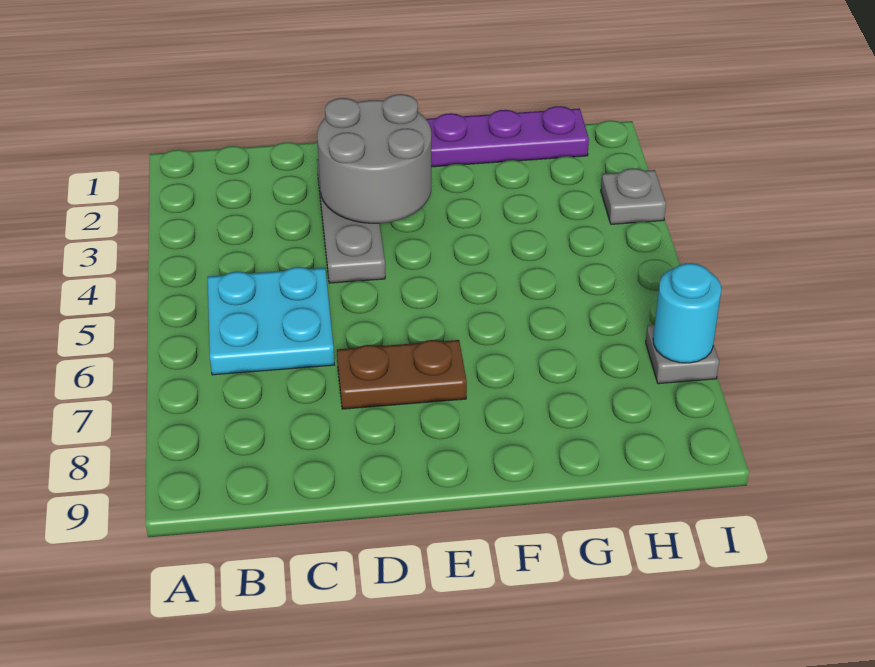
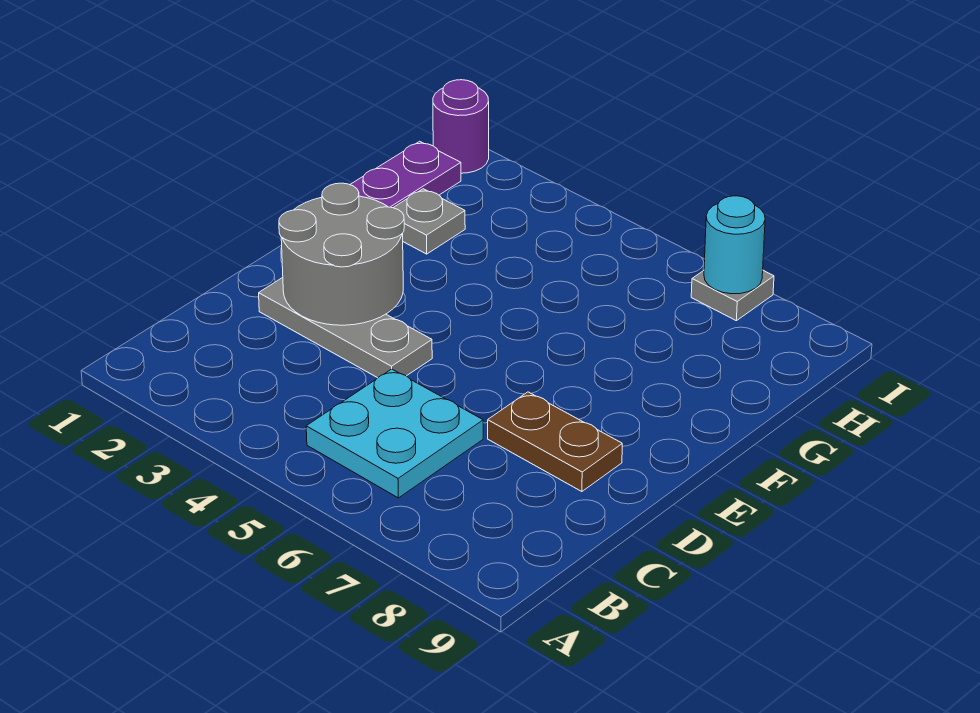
brown plate D7:E7 level 1 -> brown plate D7:D8 level 1
none -> purple round brick I1 level 1
grey plate I3 level 1 -> grey plate G2 level 1

